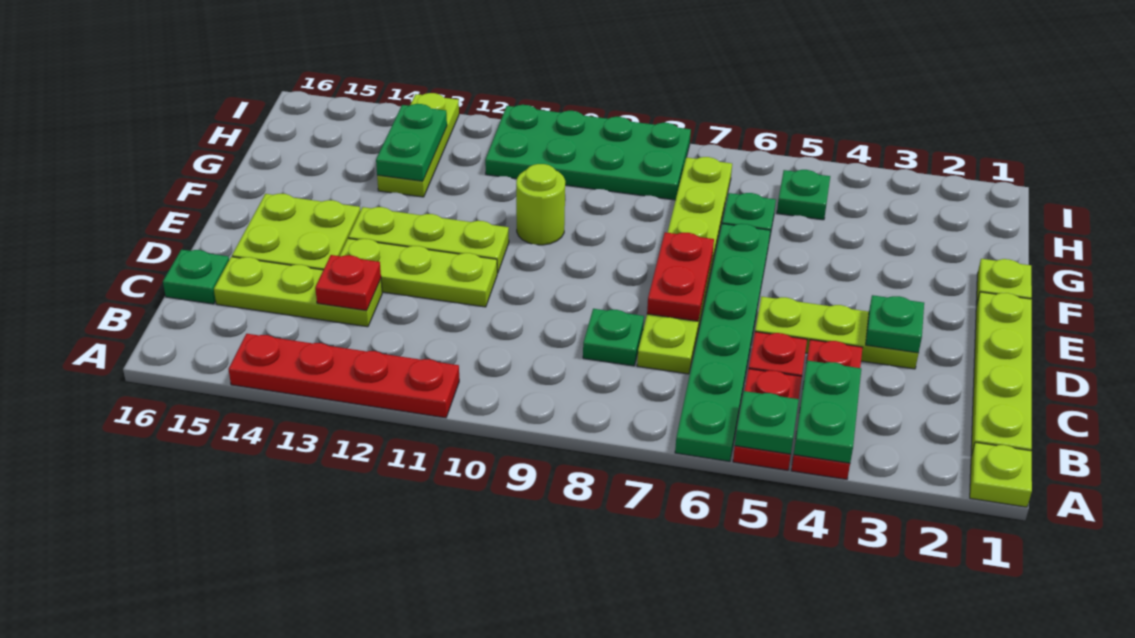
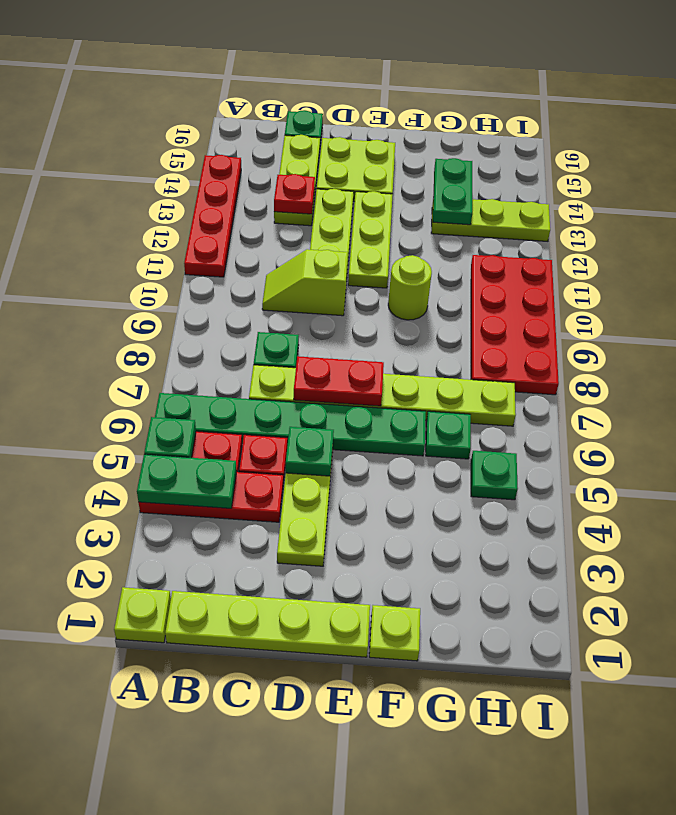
none -> lime slope C10:D10 level 1 top D
green plate D3 level 2 -> green plate D5 level 2
green plate G13:H13 level 2 -> green plate G13:G14 level 2
green plate H8:I11 level 1 -> red plate H8:I11 level 1

